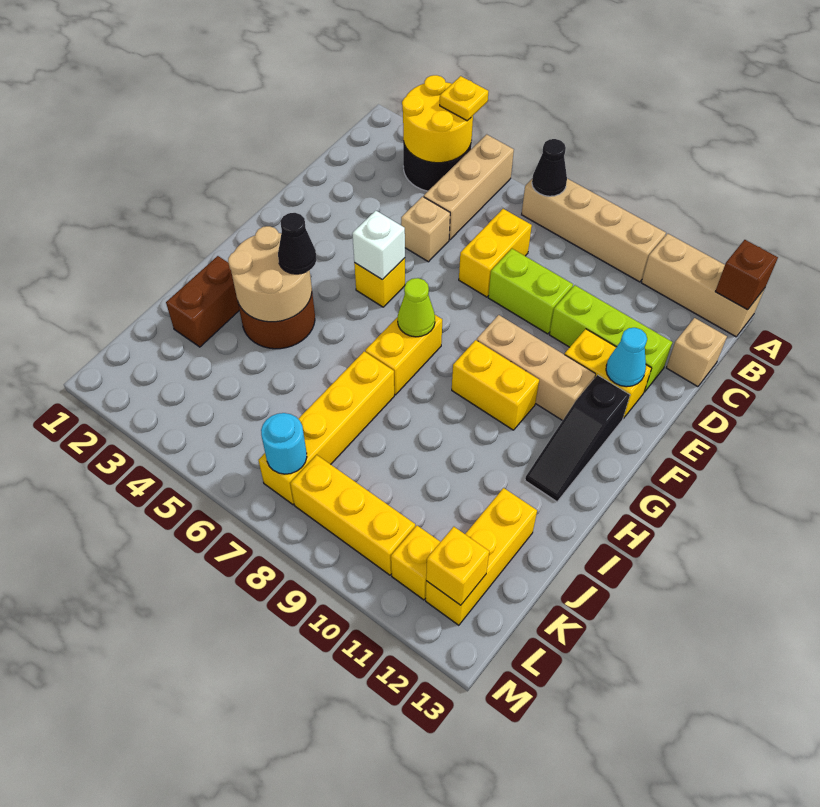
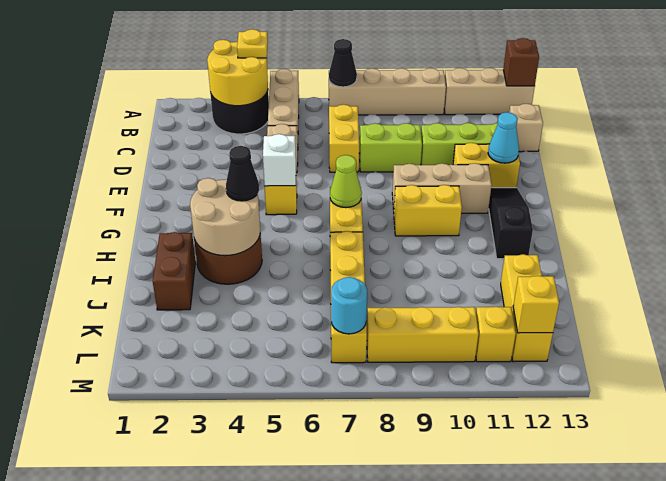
black slope F12:H12 level 1 top F -> black slope F12:H12 level 1 top H

